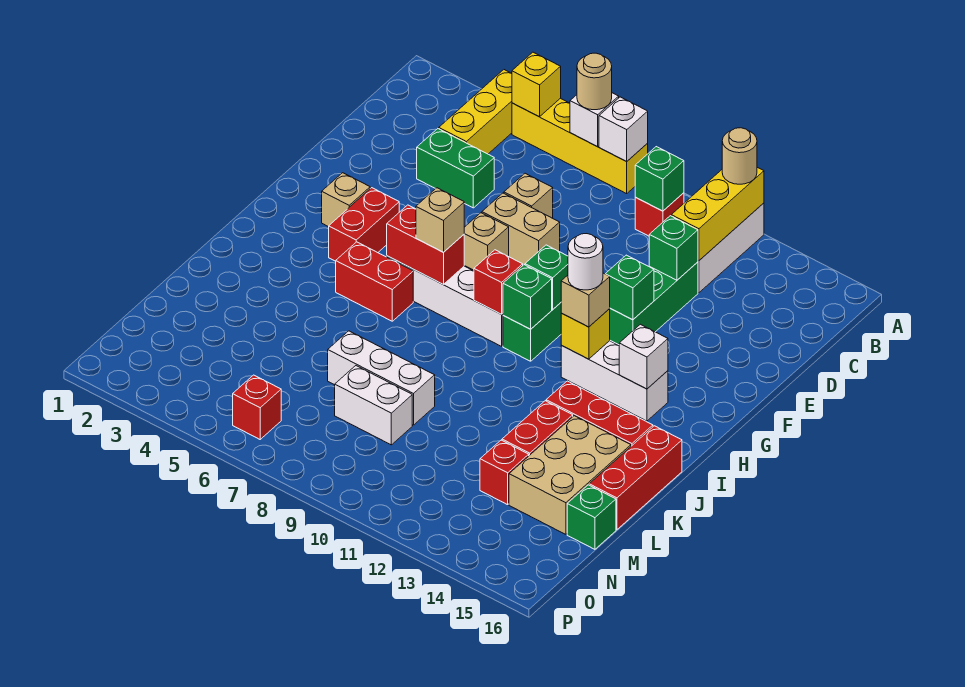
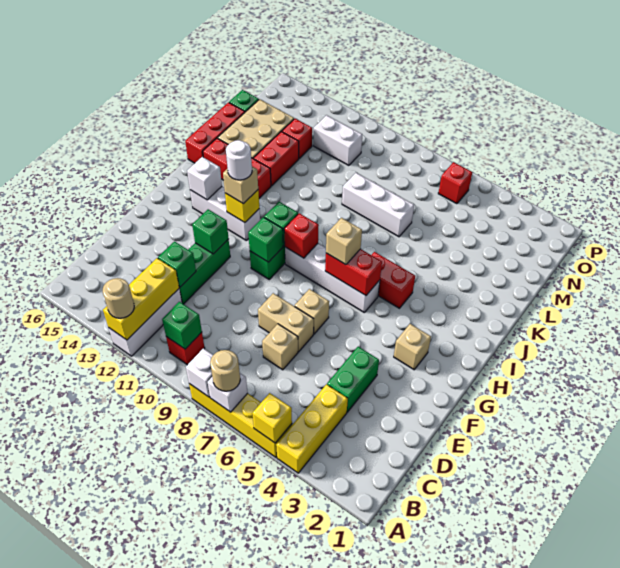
green brick D4:D5 level 1 -> green brick D4:E4 level 1
red brick G4:H4 level 1 -> none
white brick M8:M9 level 1 -> white brick N11:N12 level 1

